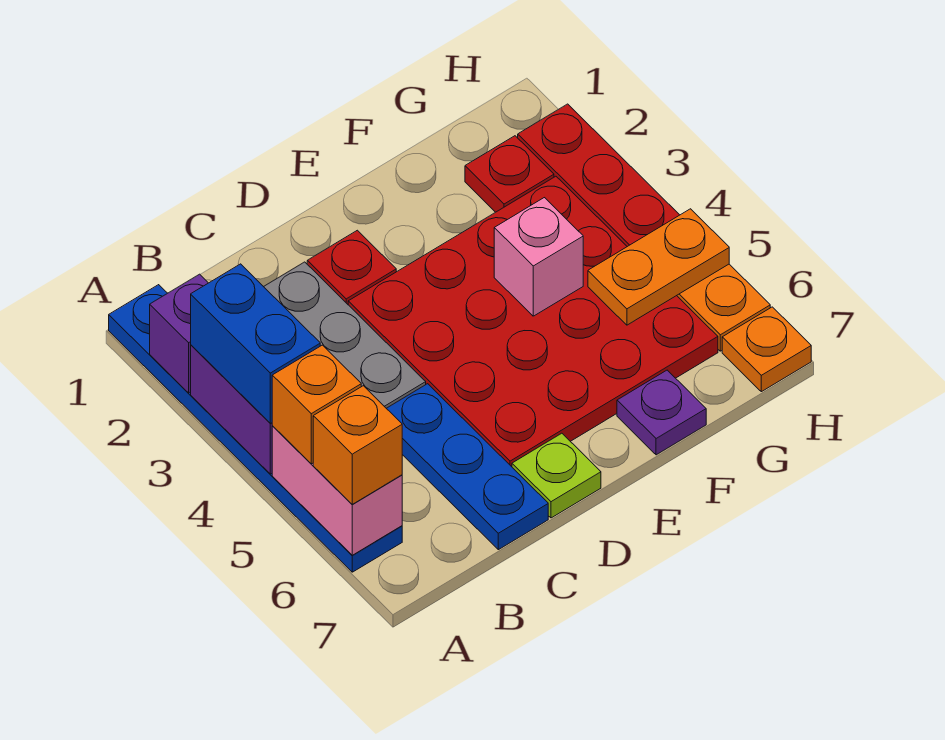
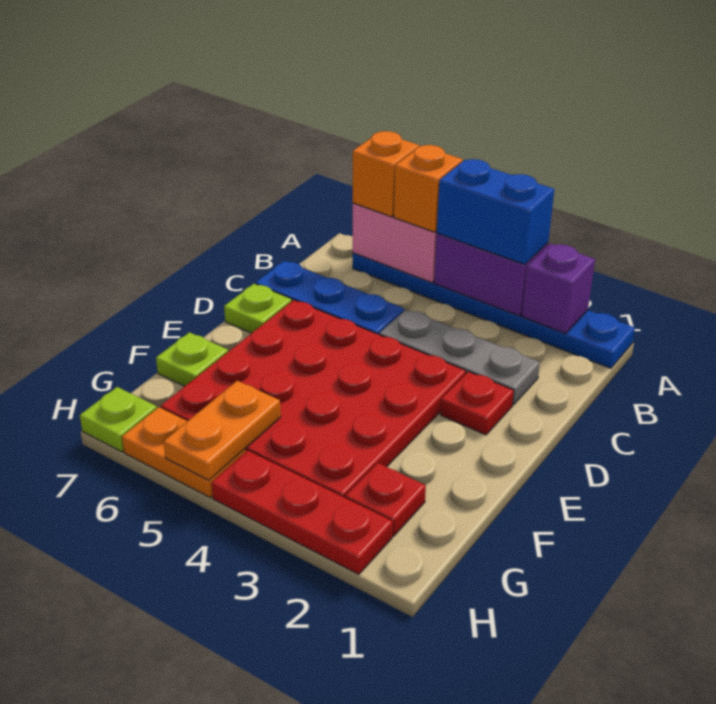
pink brick F4 level 2 -> none
purple plate F7 level 1 -> lime plate F7 level 1
orange plate H7 level 1 -> lime plate H7 level 1

